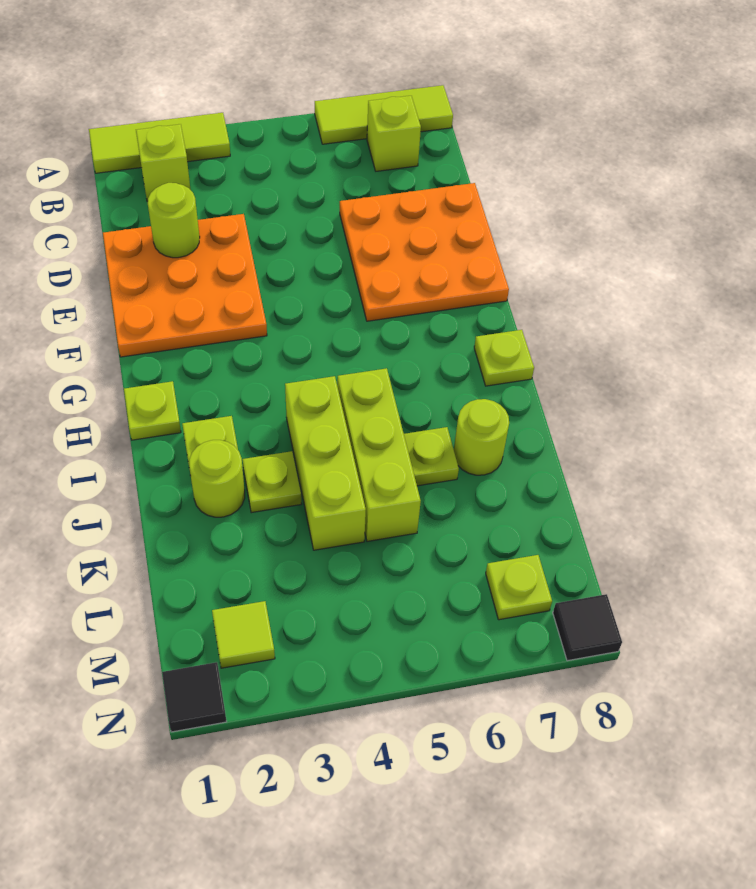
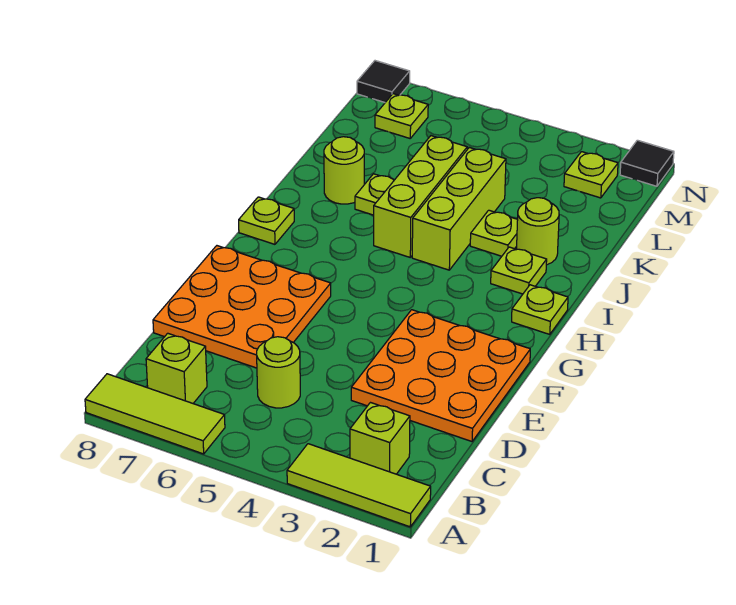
lime round brick D2 level 2 -> lime round brick C5 level 1
lime tile M2 level 1 -> lime plate M2 level 1

